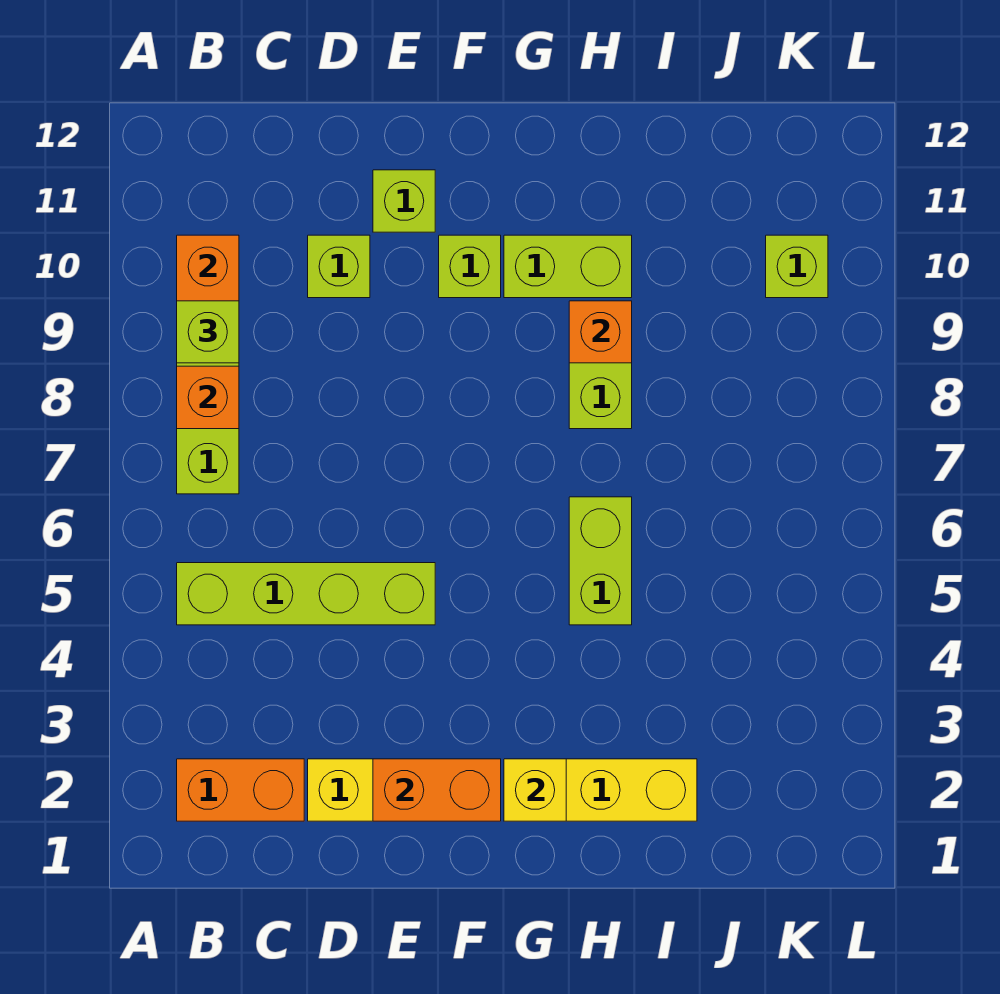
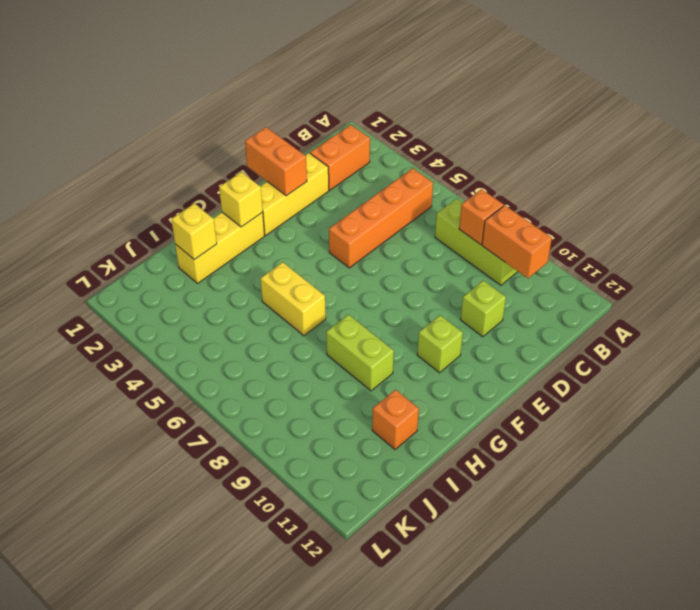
lime brick B5:E5 level 1 -> orange brick B5:E5 level 1
lime brick B9 level 3 -> none
orange brick E2:F2 level 2 -> orange brick E1:E2 level 2
lime brick E11 level 1 -> none
lime brick G10:H10 level 1 -> none
lime brick H5:H6 level 1 -> yellow brick H5:H6 level 1
orange brick H9 level 2 -> orange brick I11 level 1
none -> yellow brick I2 level 2
lime brick K10 level 1 -> none

